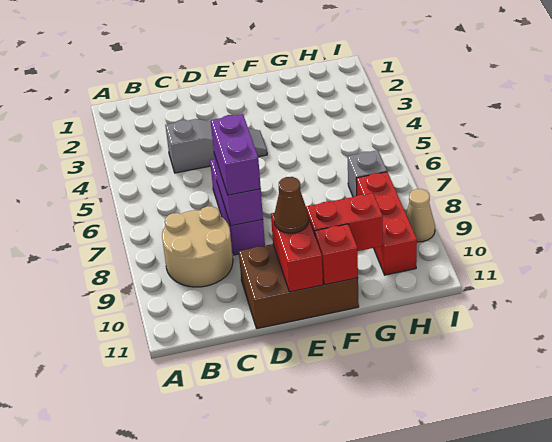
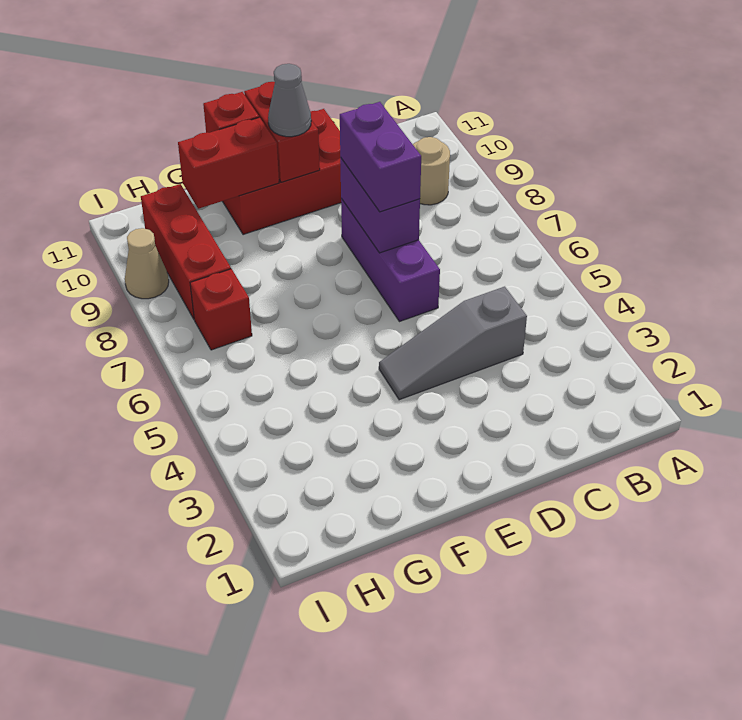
tan round brick B8:C9 level 1 -> tan round brick B9 level 1
brown brick D10:F11 level 1 -> red brick D10:F11 level 1
brown cone E10 level 3 -> grey cone E10 level 3
grey brick H7 level 1 -> red brick H7 level 1

